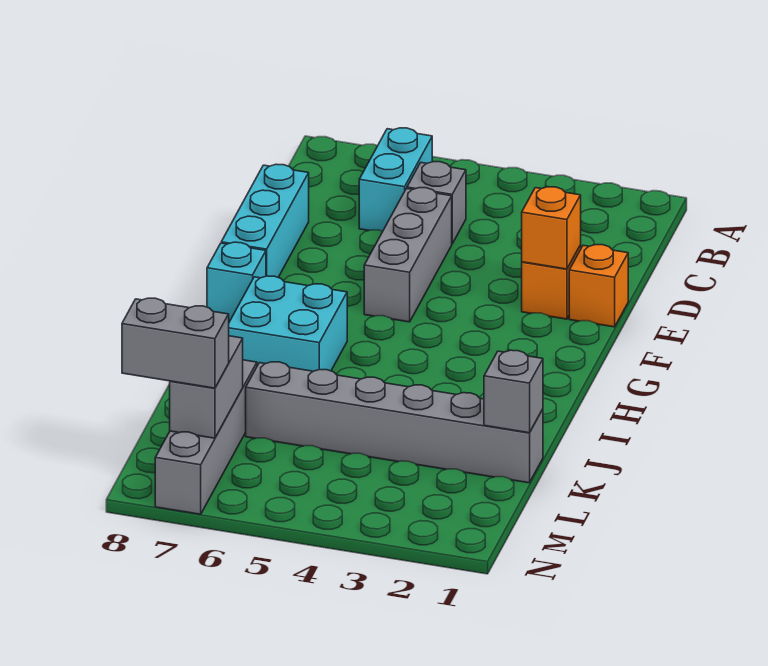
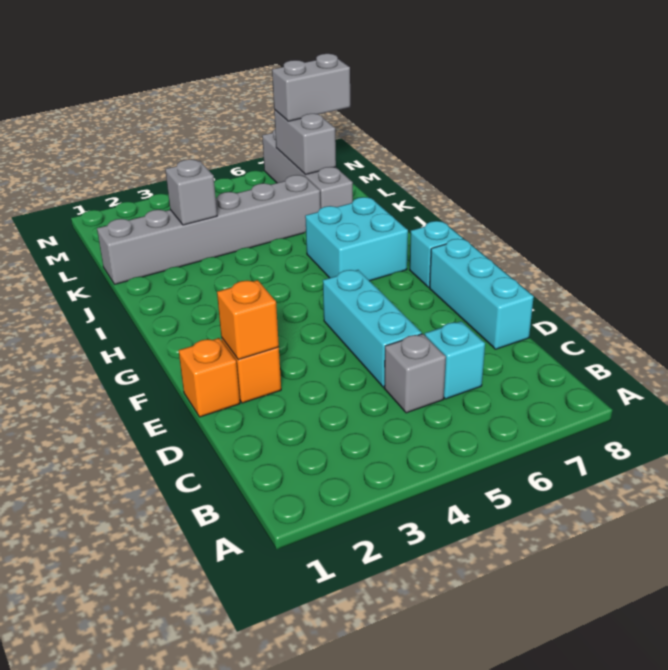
cyan brick B6:C6 level 1 -> cyan brick C6 level 1
grey brick D5:F5 level 1 -> cyan brick D5:F5 level 1
grey brick K1 level 2 -> grey brick K3 level 2

